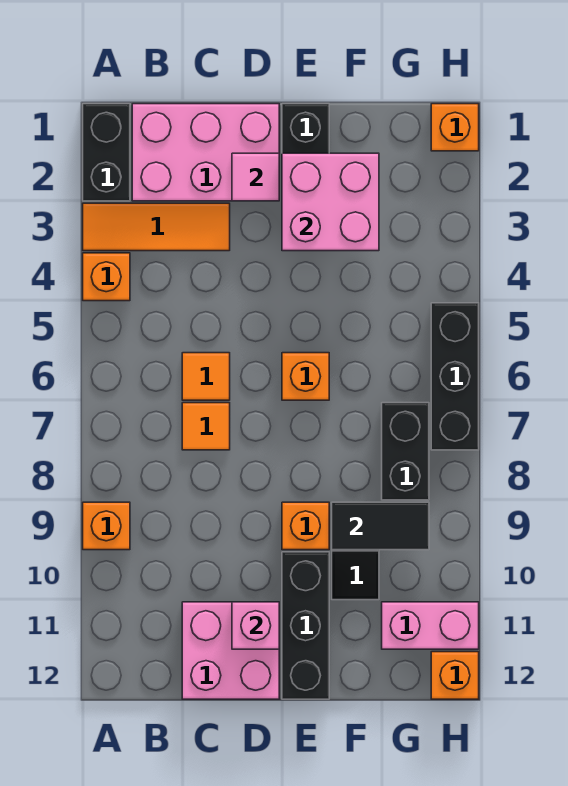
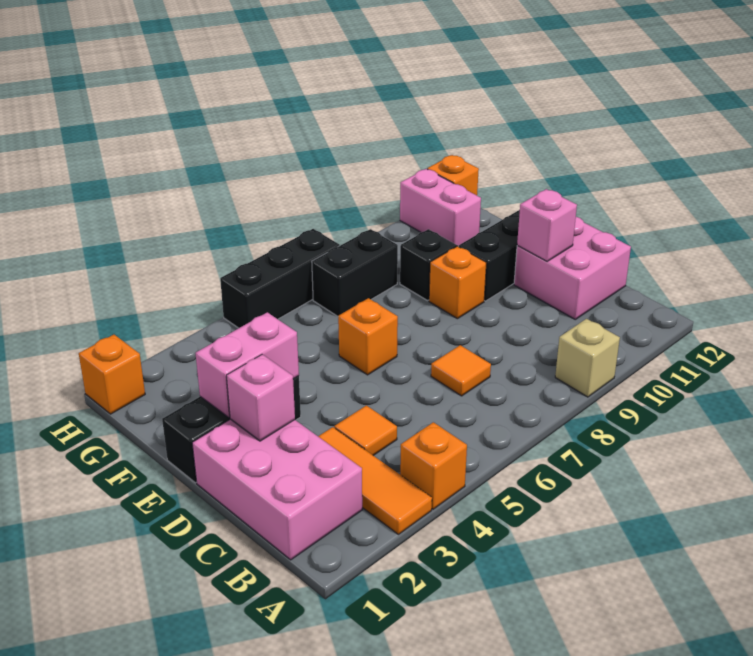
black brick A1:A2 level 1 -> none
orange brick A9 level 1 -> tan brick A9 level 1
orange tile C6 level 1 -> orange tile C4 level 1
pink tile D2 level 2 -> pink brick D2 level 2
pink brick E2:F3 level 2 -> pink brick E2:E3 level 2
black tile F9:G9 level 2 -> none

